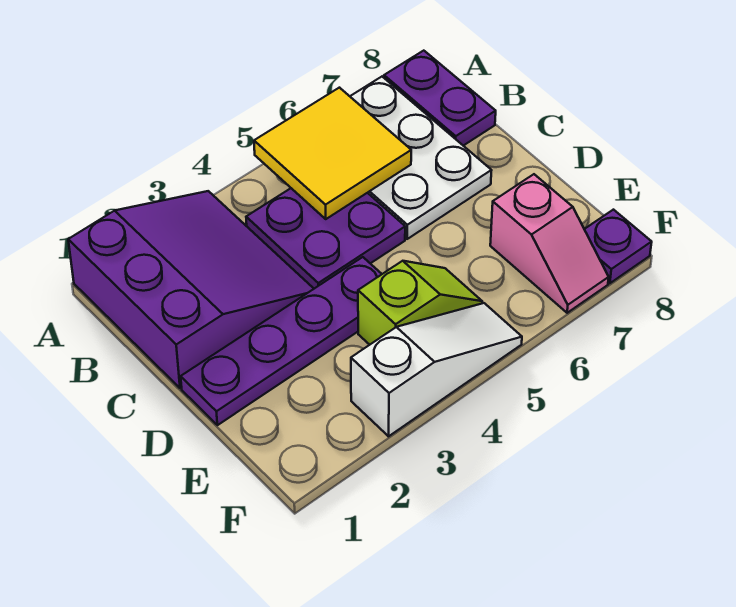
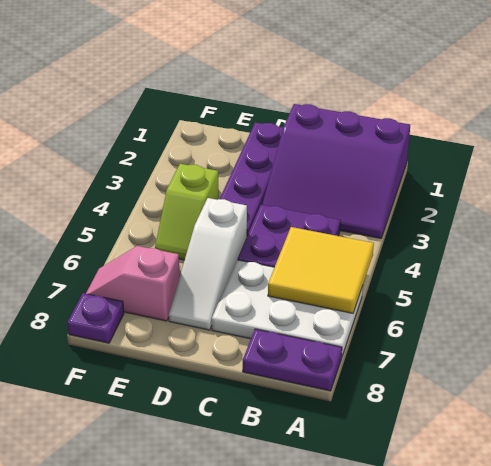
white slope F3:F5 level 1 top 3 -> white slope D5:D7 level 1 top 5

